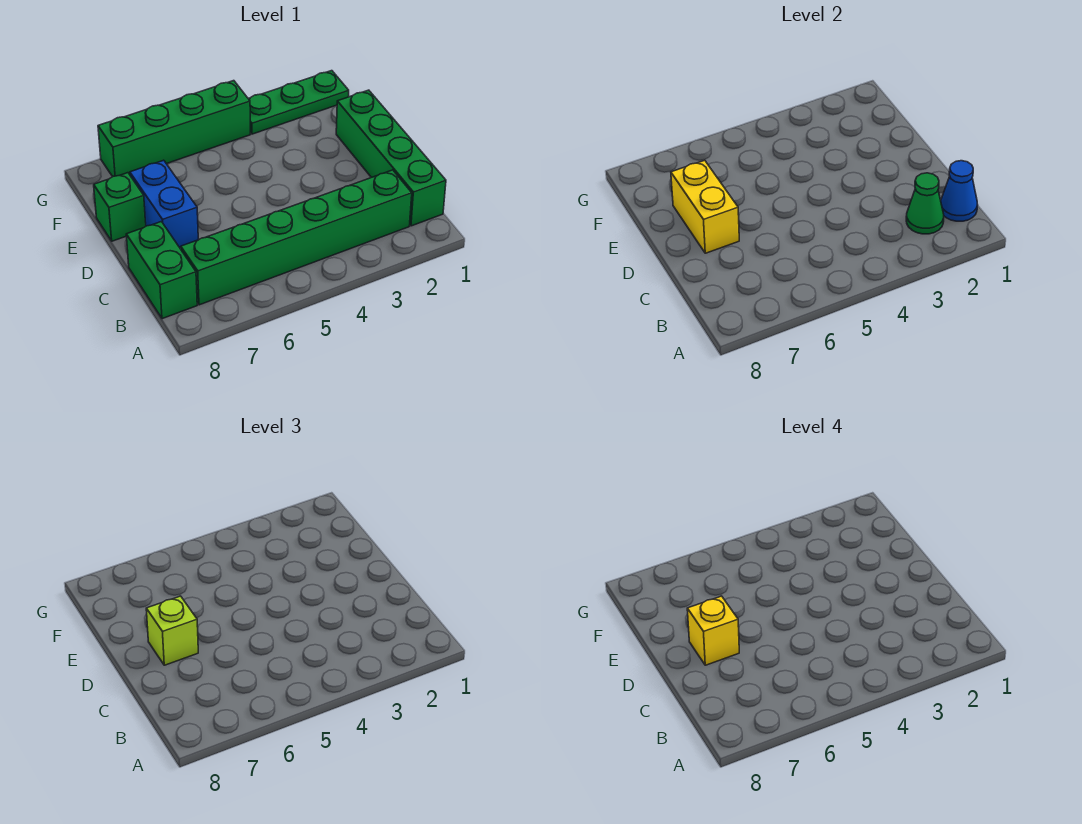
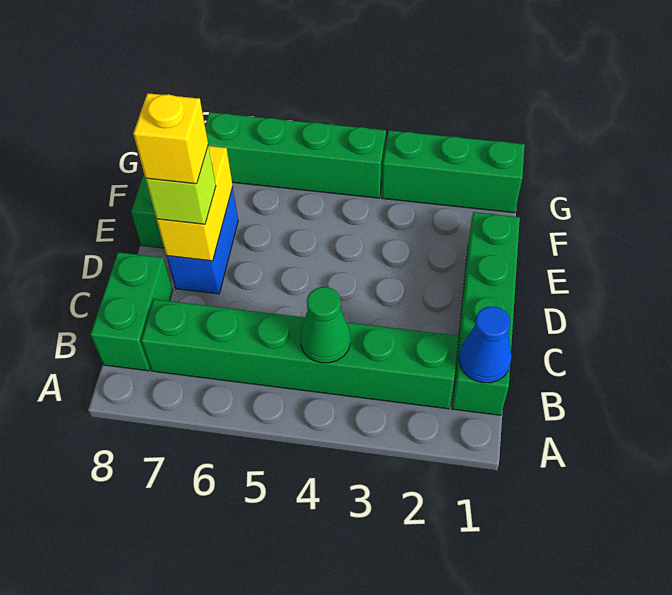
green cone B2 level 2 -> green cone B4 level 2
green plate G1:G3 level 1 -> green brick G1:G3 level 1

